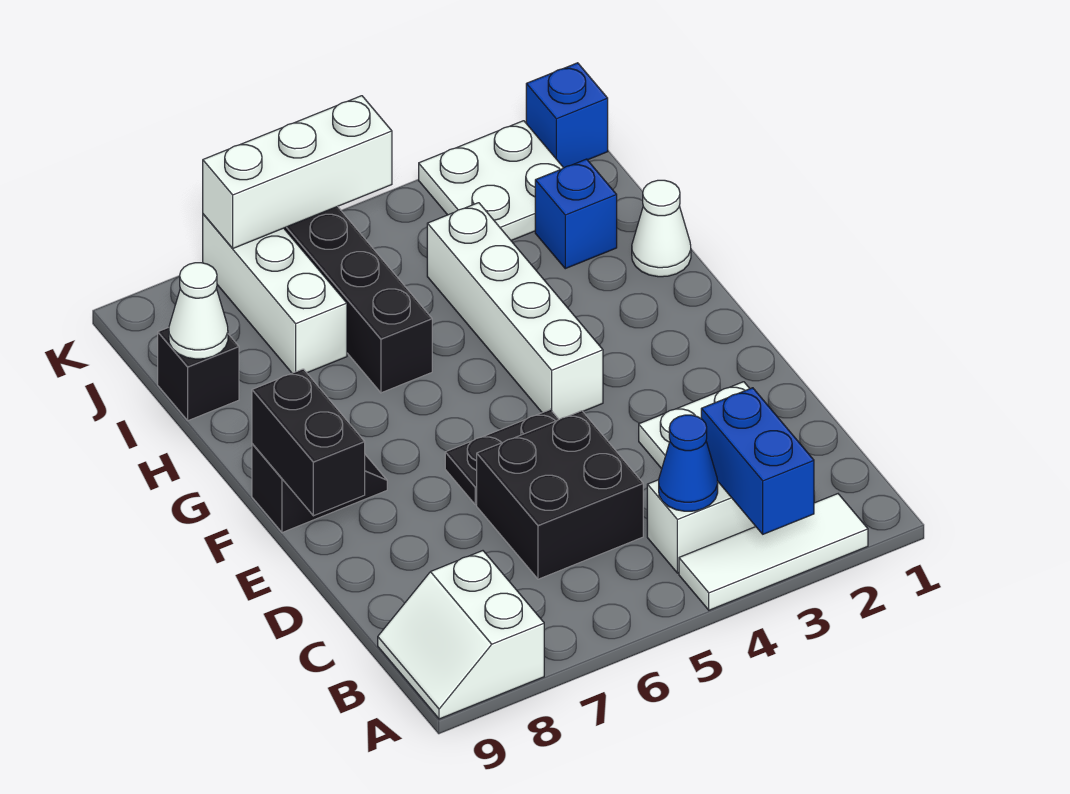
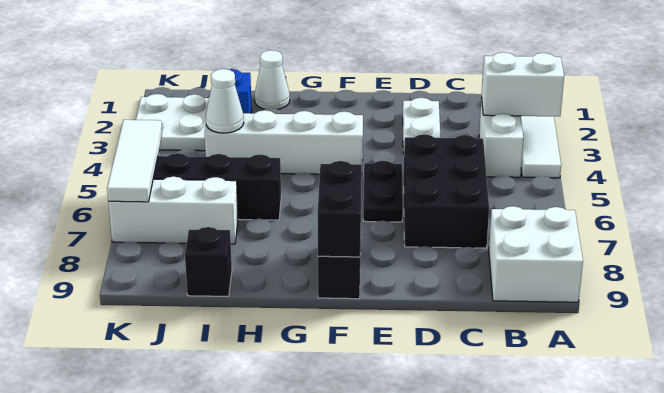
blue brick A3:B3 level 2 -> white brick A3:B3 level 2
white slope A8:B9 level 1 top 8 -> white brick A8:B9 level 1
blue cone B4 level 2 -> none
black brick C5:D6 level 1 -> black brick C5:D7 level 1
black brick E9:F9 level 2 -> black brick F8:F9 level 2
white cone I9 level 2 -> white cone I4 level 2
blue brick K1 level 1 -> none
white brick K5:K7 level 2 -> white tile K5:K7 level 2

